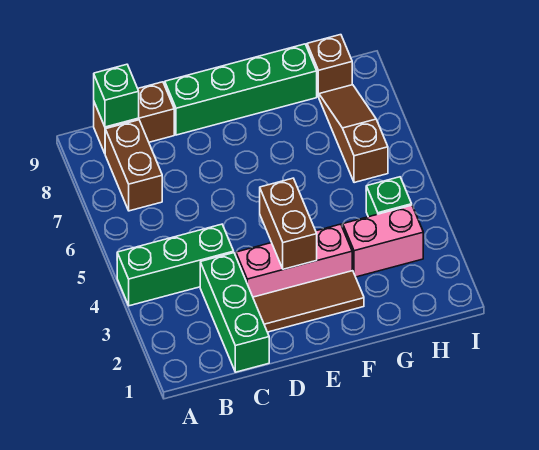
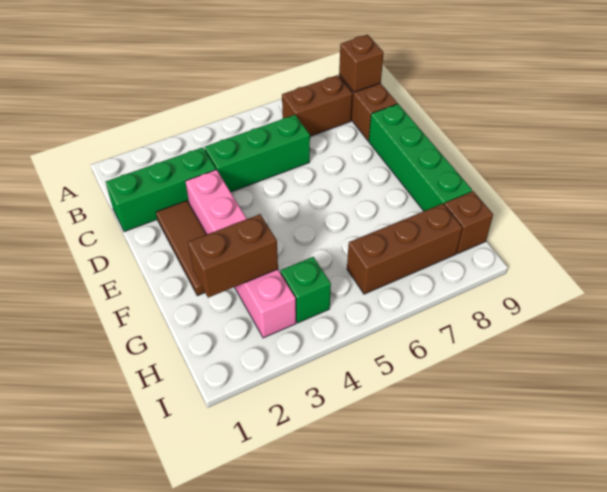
green brick A4:C4 level 1 -> green brick C4:C6 level 1
green brick B9 level 2 -> brown brick B9 level 2
brown brick E3:E4 level 2 -> brown brick G2:G3 level 2
brown slope H6:H8 level 1 top 6 -> brown brick H6:H8 level 1

